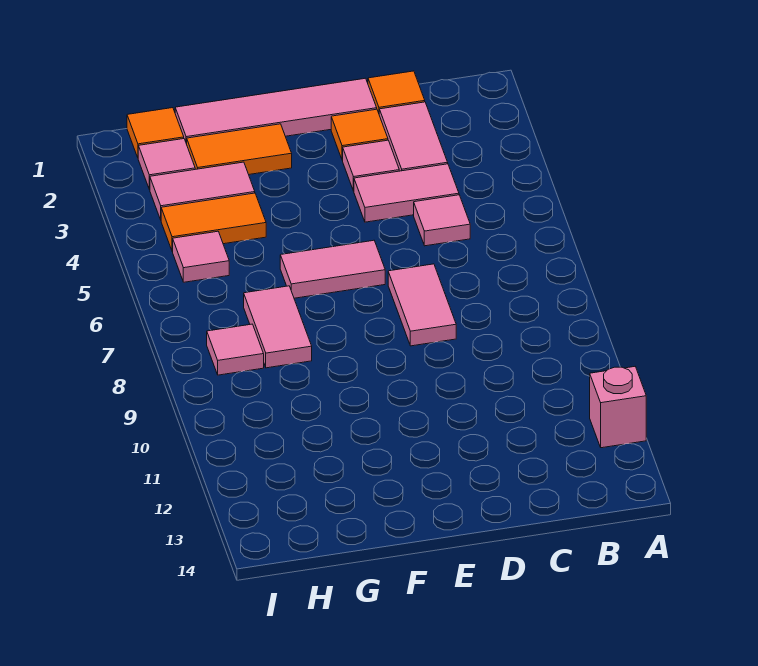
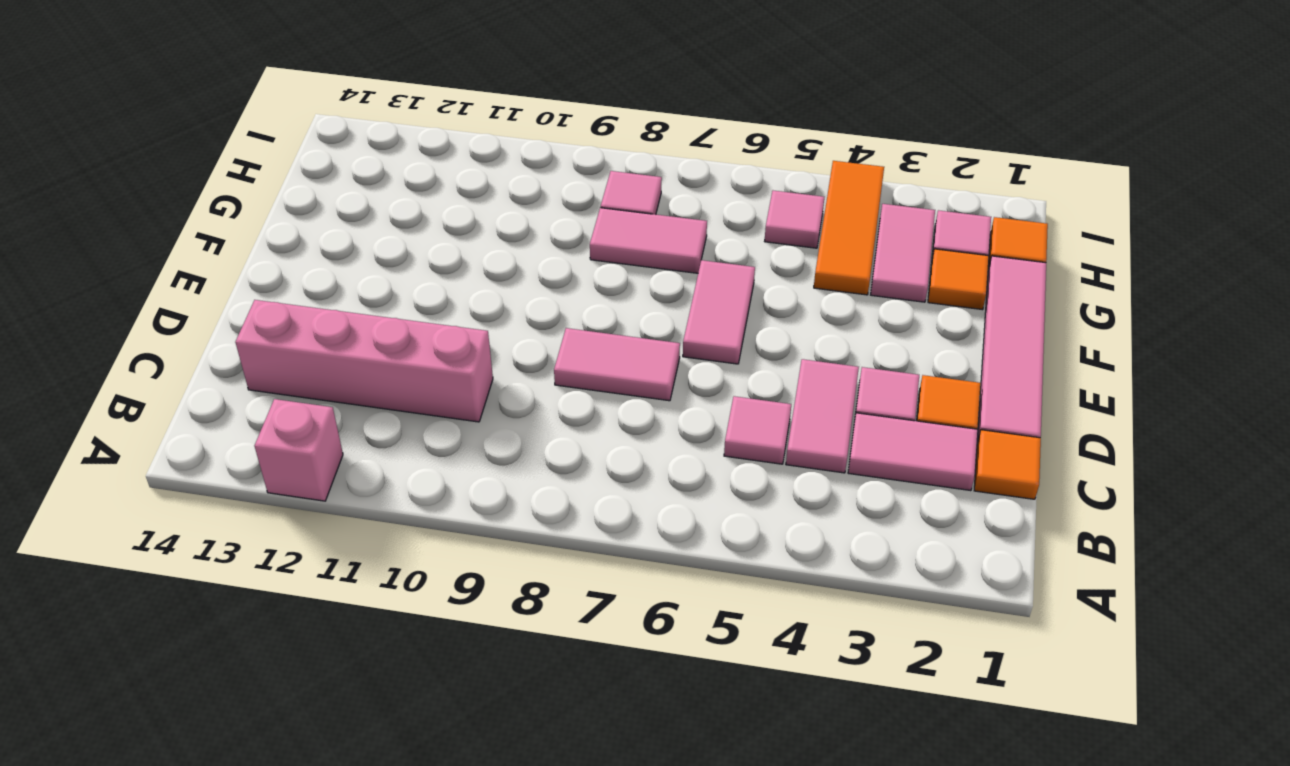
none -> pink brick C10:C13 level 1
orange tile F2:G2 level 1 -> orange tile G2 level 1
orange tile G4:H4 level 1 -> orange tile G4:I4 level 1

